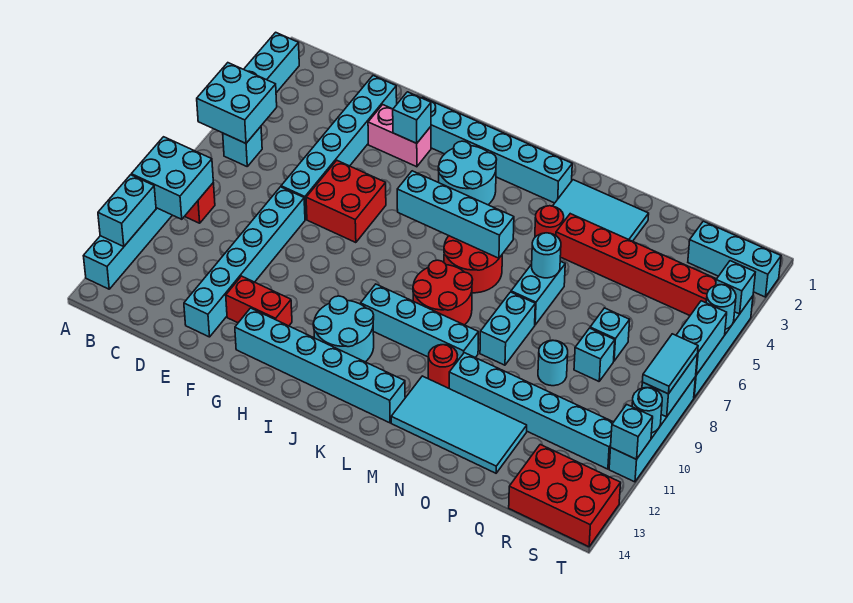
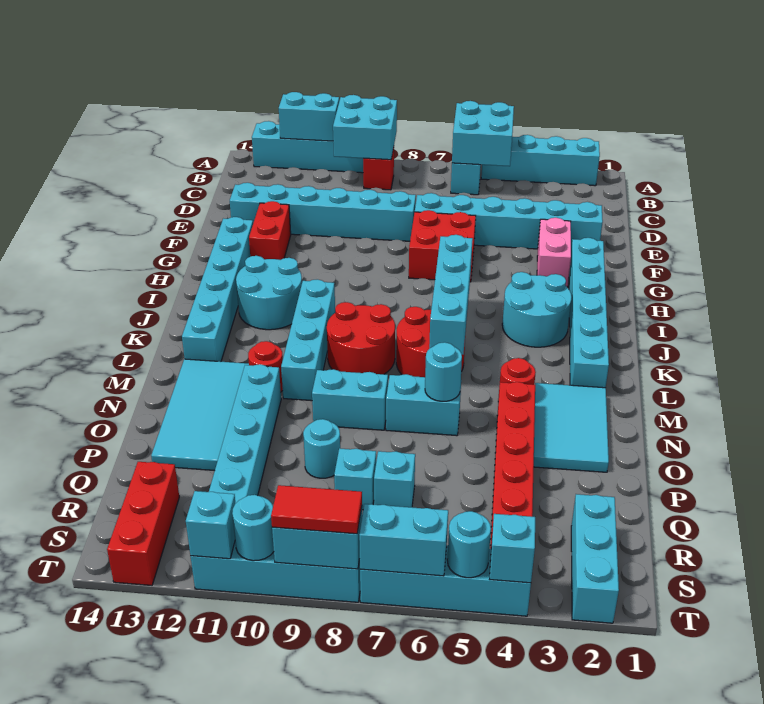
cyan brick G3 level 2 -> none
red brick R13:T14 level 1 -> red brick R13:T13 level 1
cyan tile T8:T9 level 3 -> red tile T8:T9 level 3

